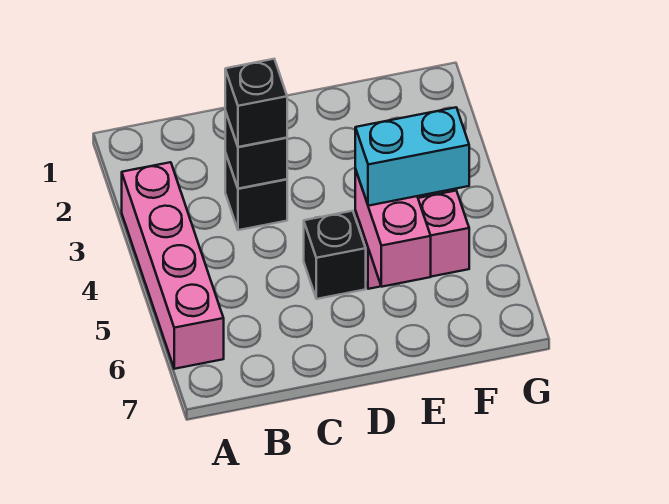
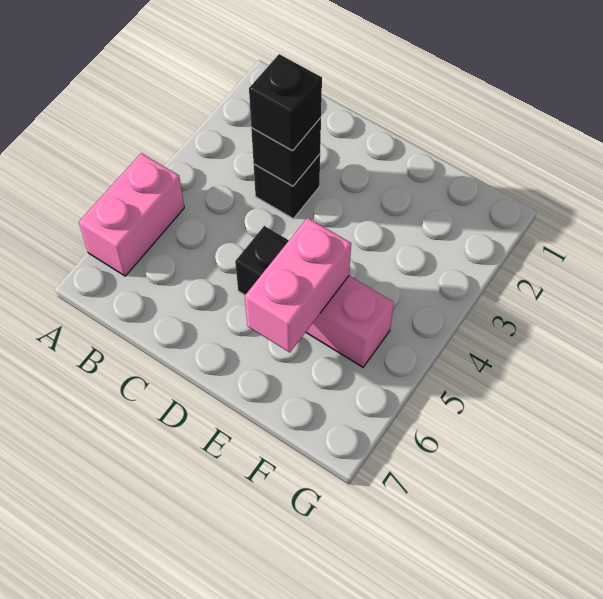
pink brick A3:A6 level 1 -> pink brick A5:A6 level 1
cyan brick E5:F5 level 3 -> none

